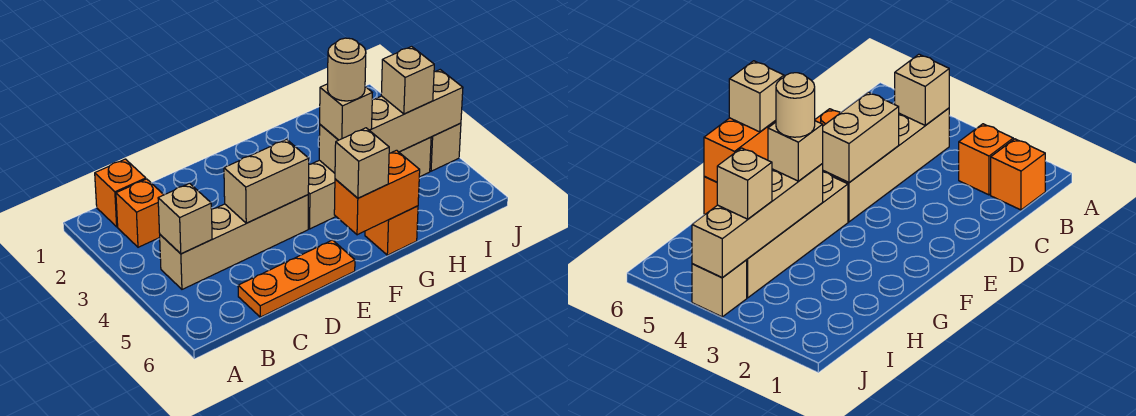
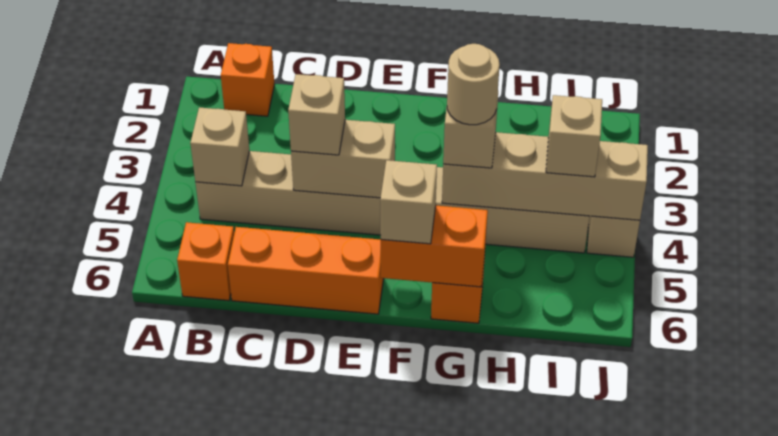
orange brick B2 level 1 -> orange brick B6 level 1
orange plate C6:E6 level 1 -> orange brick C6:E6 level 1
none -> tan brick D4 level 3

